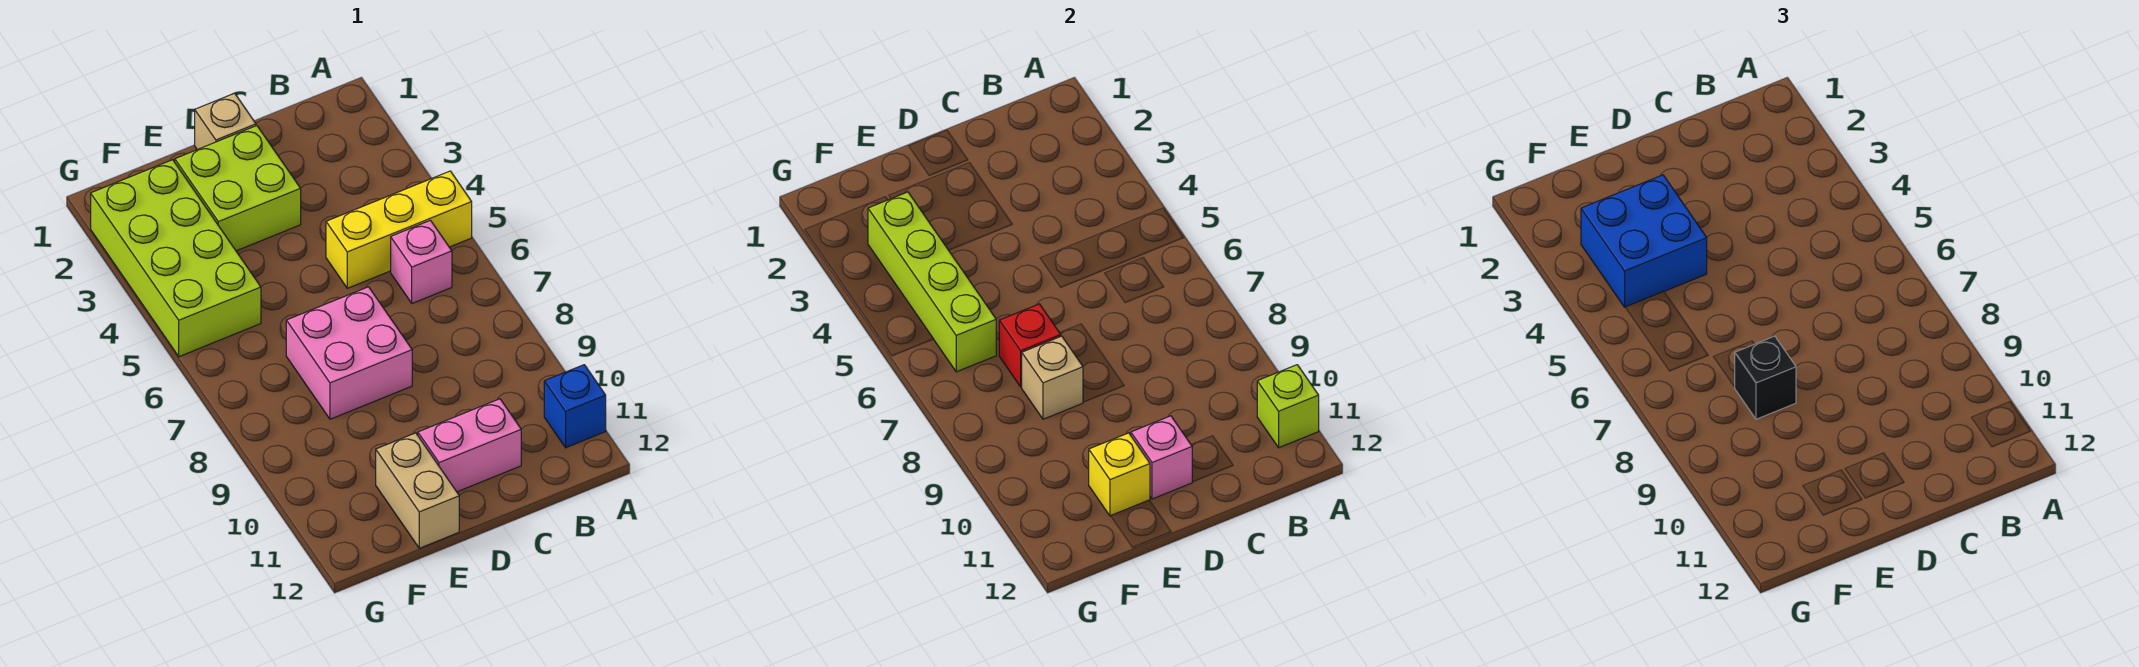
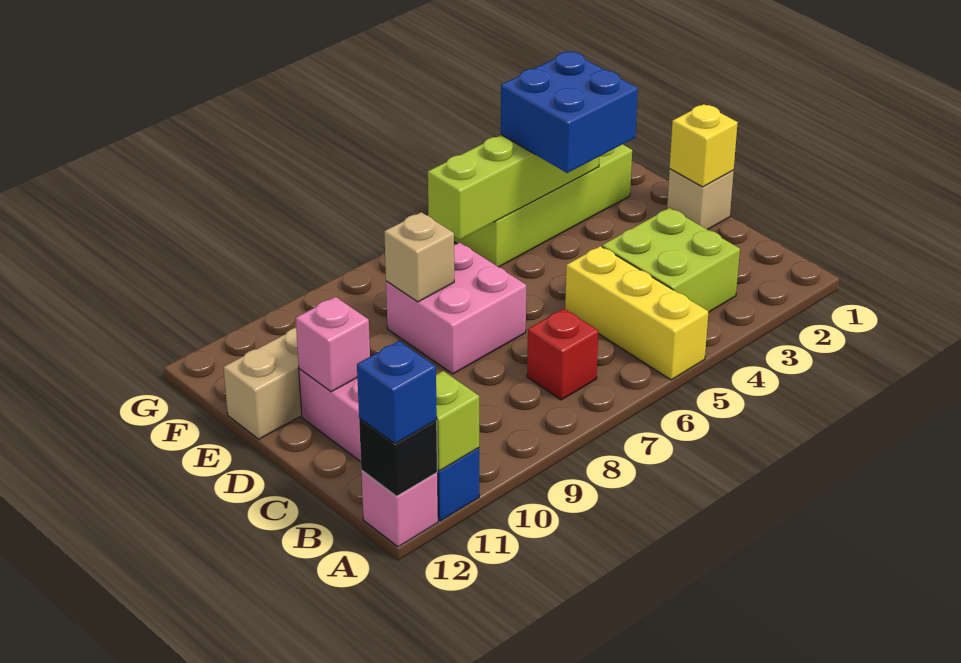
none -> blue brick A12 level 3
pink brick B6 level 1 -> pink brick A12 level 1
lime brick D2:E3 level 1 -> lime brick B3:C4 level 1
red brick E7 level 2 -> red brick B7 level 1
black brick E8 level 3 -> black brick A12 level 2
yellow brick E11 level 2 -> yellow brick D1 level 2

